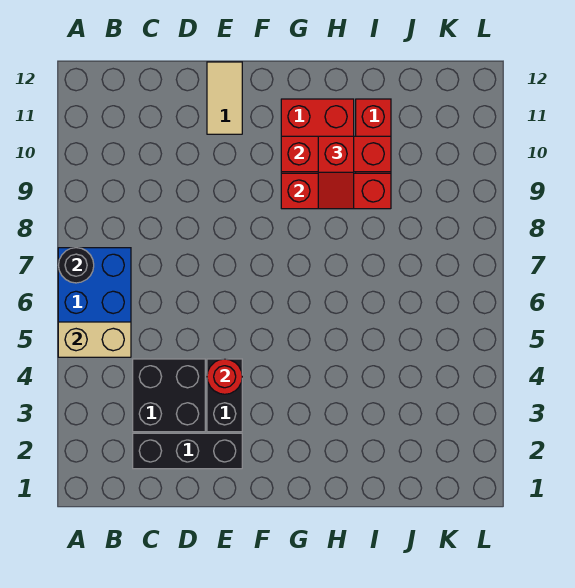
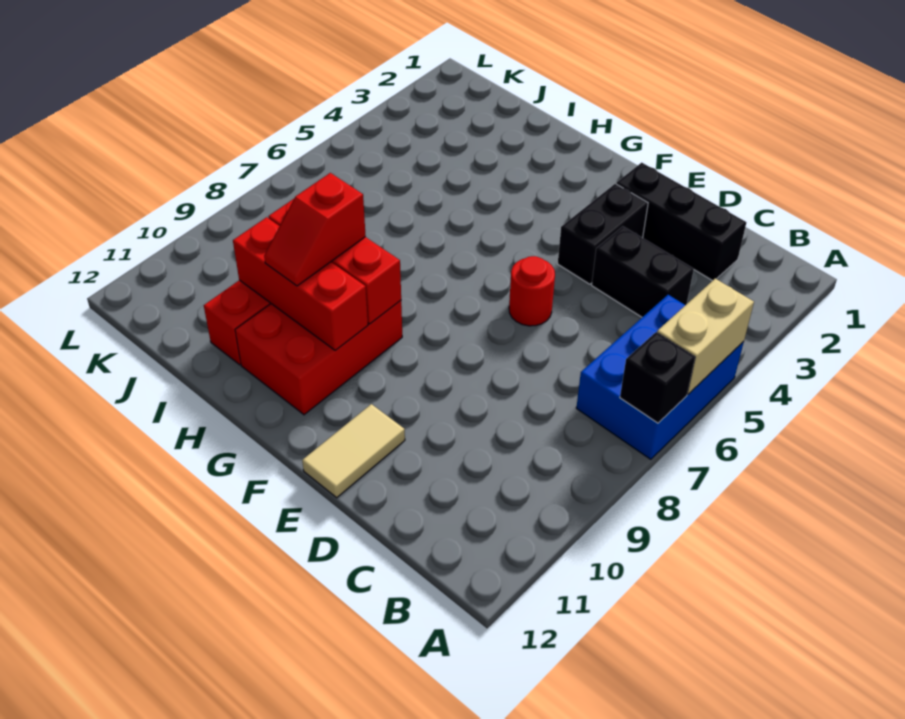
tan brick A5:B5 level 2 -> tan brick A5:A6 level 2
black round brick A7 level 2 -> black brick A7 level 2
black brick C3:D4 level 1 -> black brick C4:D4 level 1
red round brick E4 level 2 -> red round brick E6 level 1
red slope H9:H10 level 3 top 10 -> red slope H9:H10 level 3 top 9

